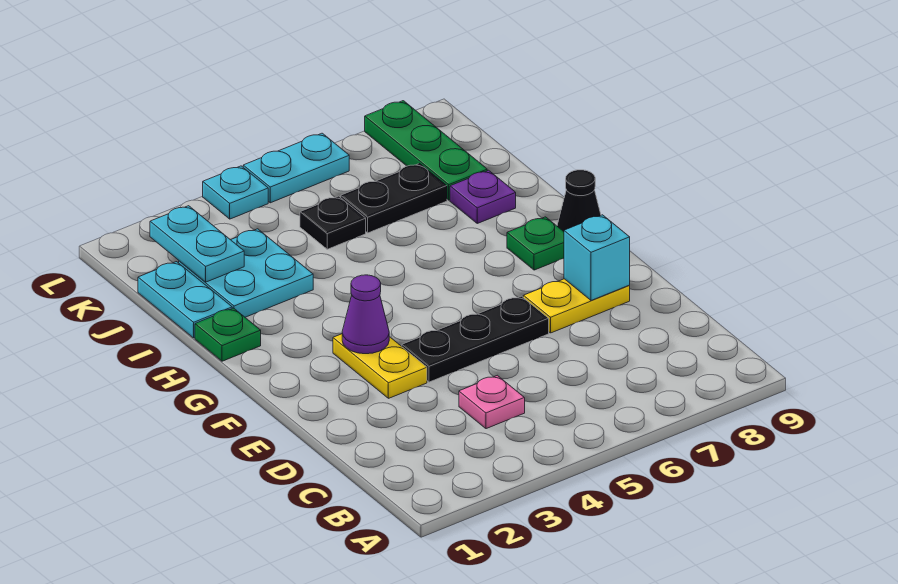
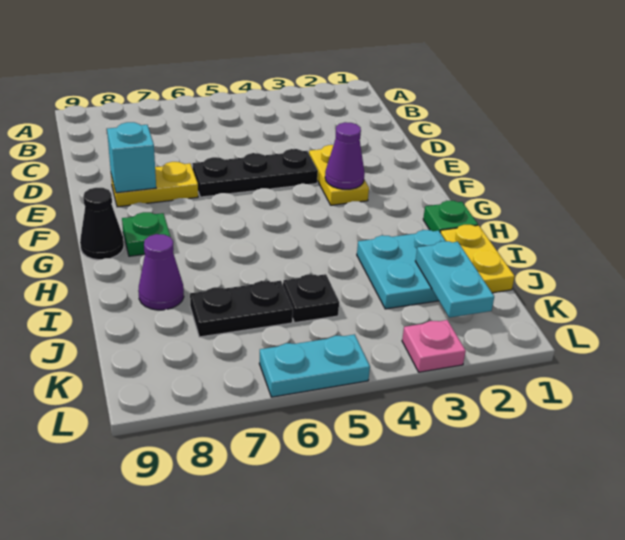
pink plate C4 level 1 -> pink plate L3 level 1
cyan plate I1:J1 level 1 -> yellow plate I1:J1 level 1
purple plate I8 level 1 -> purple cone I8 level 1
green plate J8:L8 level 1 -> none
cyan plate L4 level 1 -> none

